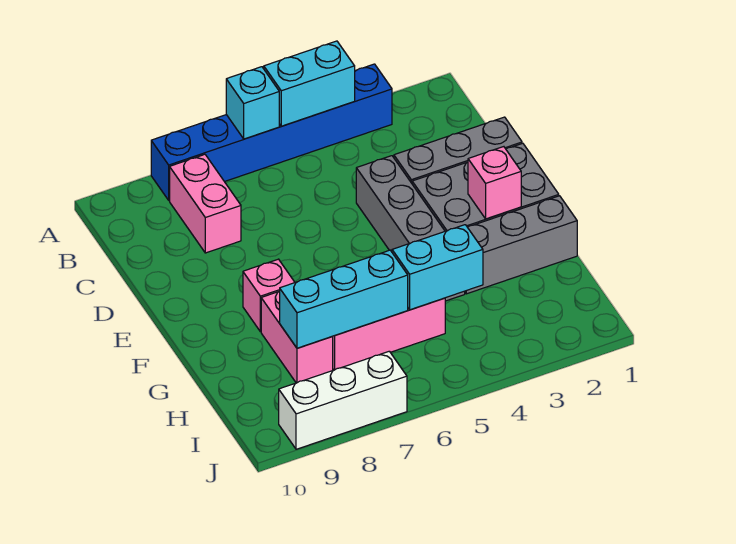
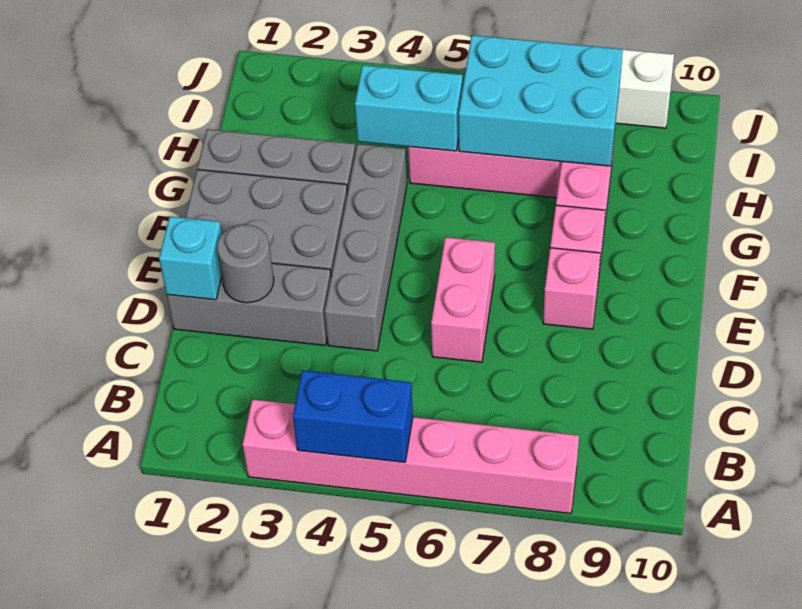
blue brick A3:A8 level 1 -> pink brick A3:A8 level 1
cyan brick A4:A5 level 2 -> blue brick A4:A5 level 2
cyan brick A6 level 2 -> cyan brick D1 level 2
pink brick B8:C8 level 1 -> pink brick D6:E6 level 1
none -> grey round brick D2 level 2
pink brick F2 level 2 -> pink brick E8 level 1
cyan brick H6:H8 level 2 -> cyan brick H6:I8 level 2

